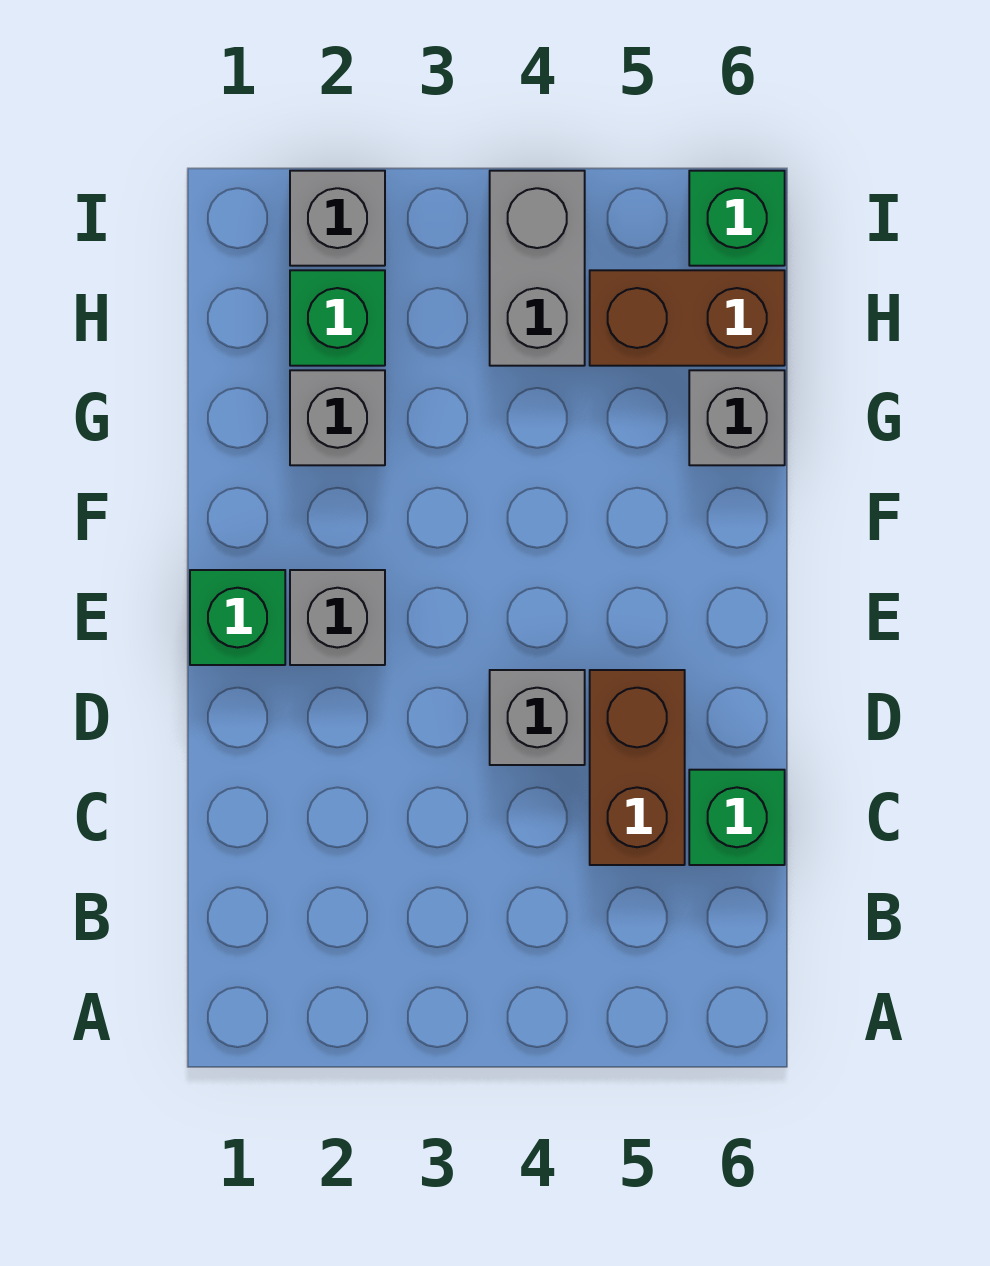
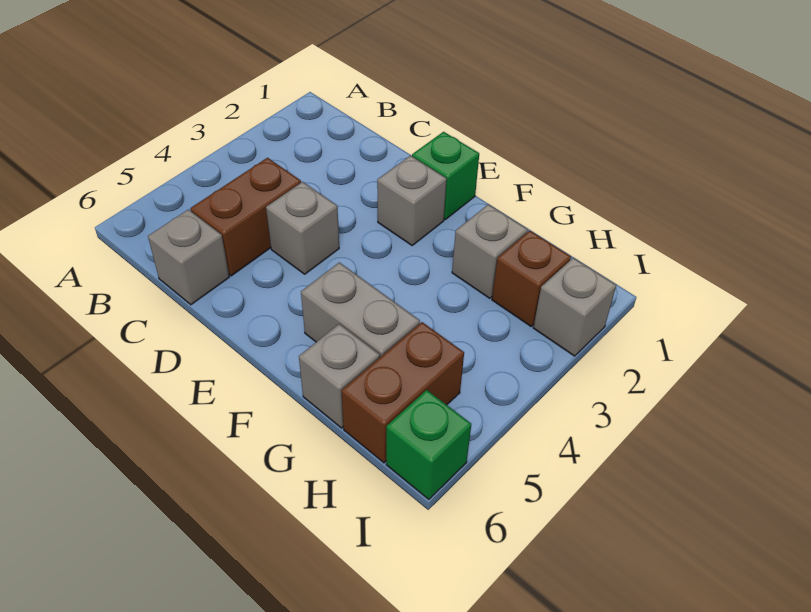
brown brick C5:D5 level 1 -> brown brick C4:C5 level 1
green brick C6 level 1 -> grey brick C6 level 1
green brick H2 level 1 -> brown brick H2 level 1
grey brick H4:I4 level 1 -> grey brick F5:G5 level 1

